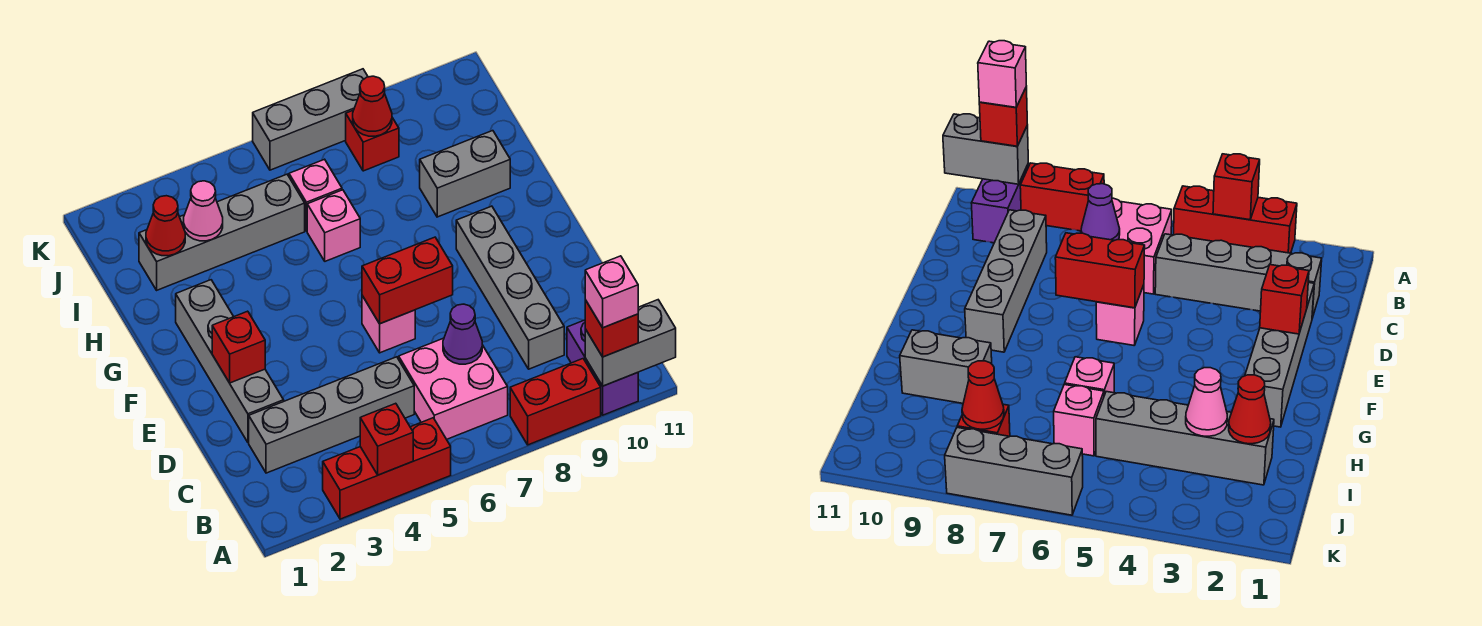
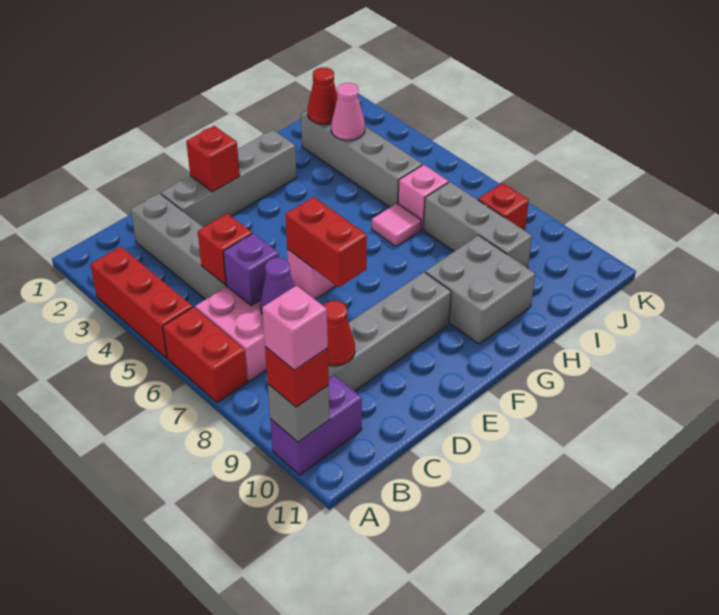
red brick A4 level 2 -> red brick C5 level 2
red brick A8:A9 level 1 -> red brick A6:A7 level 1
grey brick A10:A11 level 2 -> grey brick A10 level 2
none -> purple brick C6 level 2
pink brick H6 level 1 -> pink tile H6 level 1
grey brick H9:H10 level 1 -> grey brick G9:H10 level 1
red cone J8 level 2 -> red cone C9 level 2
grey brick K6:K8 level 1 -> grey brick I7:I9 level 1

